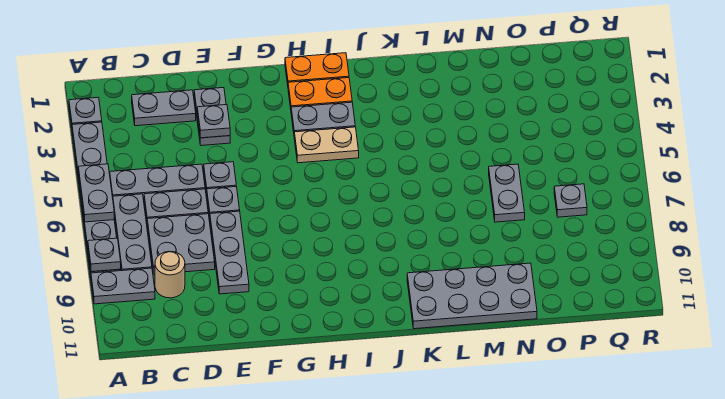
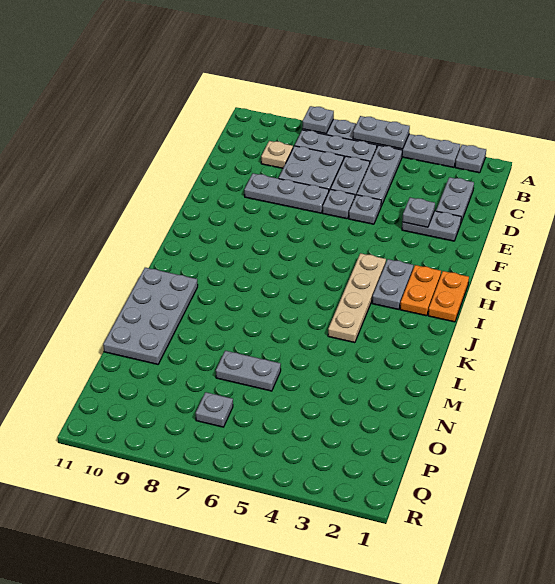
grey plate A9:B9 level 1 -> none
tan round brick C9 level 1 -> tan plate C9 level 1
tan plate H4:I4 level 1 -> tan plate H4:K4 level 1

